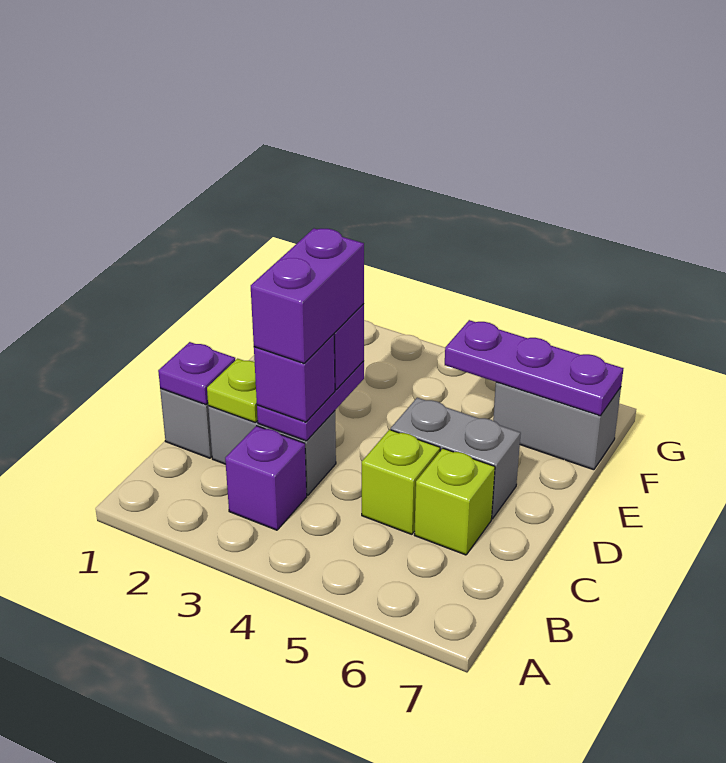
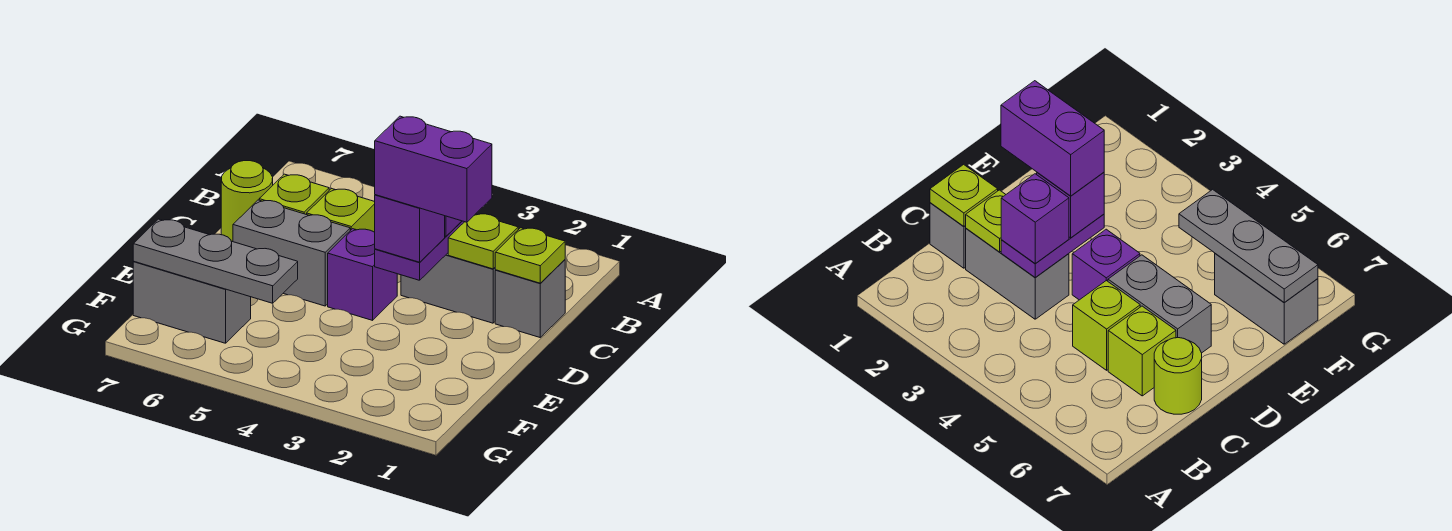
purple brick B3 level 1 -> purple brick D4 level 1
purple plate C1 level 2 -> lime plate C1 level 2
purple brick C3:D3 level 4 -> purple brick D2:D3 level 4
none -> lime round brick C7 level 1
purple plate F5:F7 level 2 -> grey plate F5:F7 level 2

